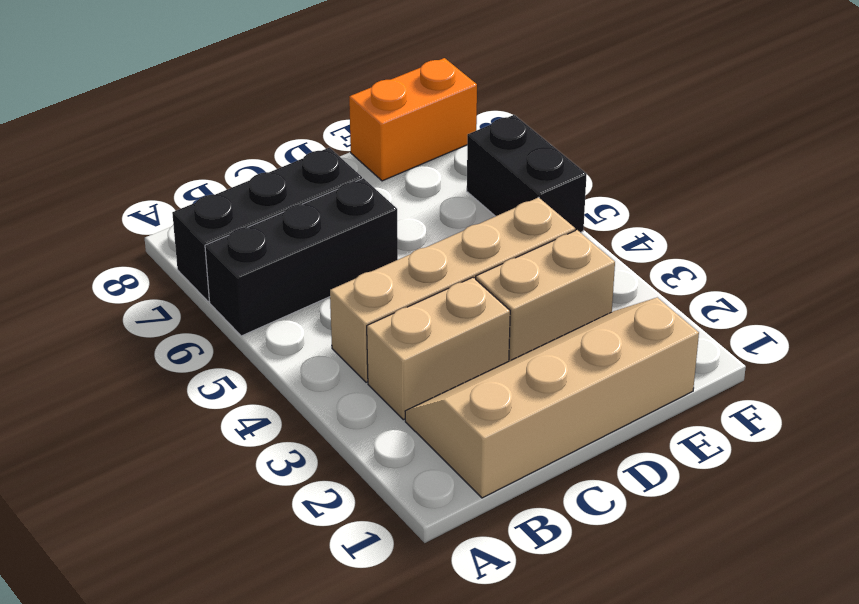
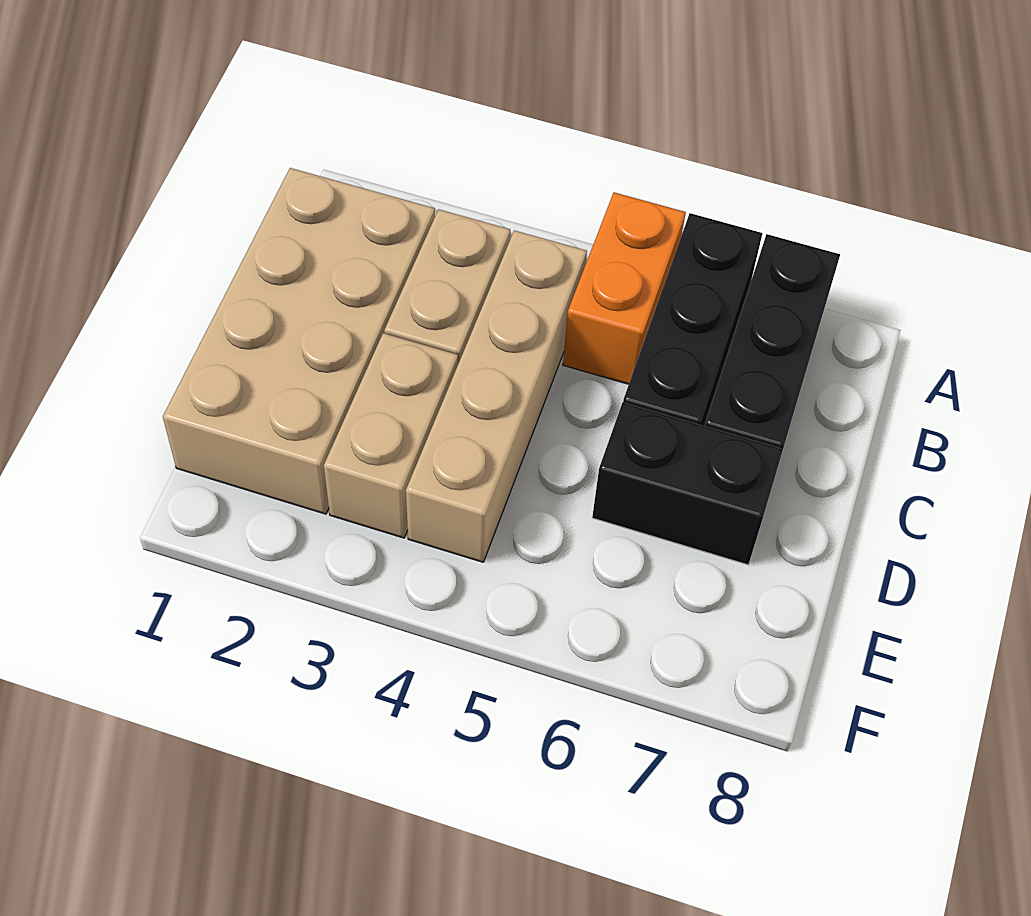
tan slope B1:E2 level 1 top 1 -> tan brick B1:E2 level 1
orange brick E8:F8 level 1 -> orange brick A5:B5 level 1
black brick F5:F6 level 1 -> black brick D6:D7 level 1

